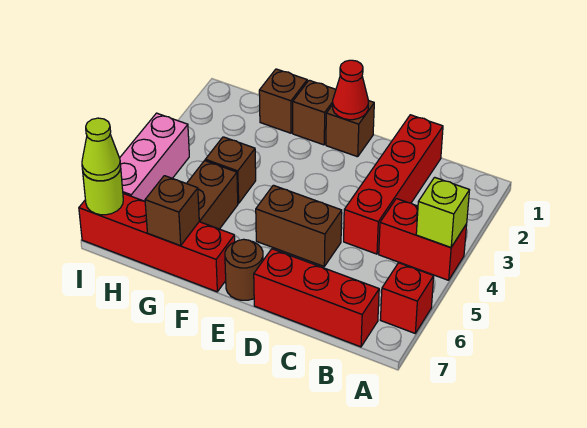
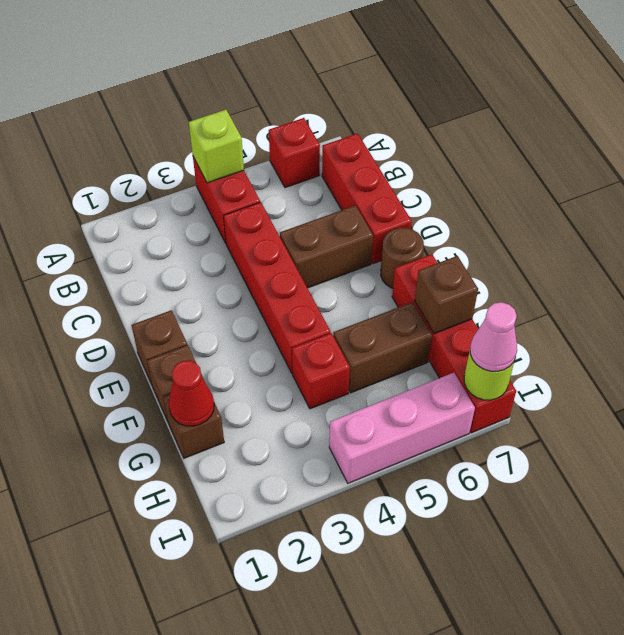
red brick C1:C4 level 1 -> red brick C4:F4 level 1
brown brick D5:E5 level 1 -> brown brick D5:D6 level 1
red cone E1 level 2 -> red cone G1 level 2
brown brick G4 level 1 -> red brick G4 level 1
lime cone I7 level 3 -> pink cone I7 level 3

